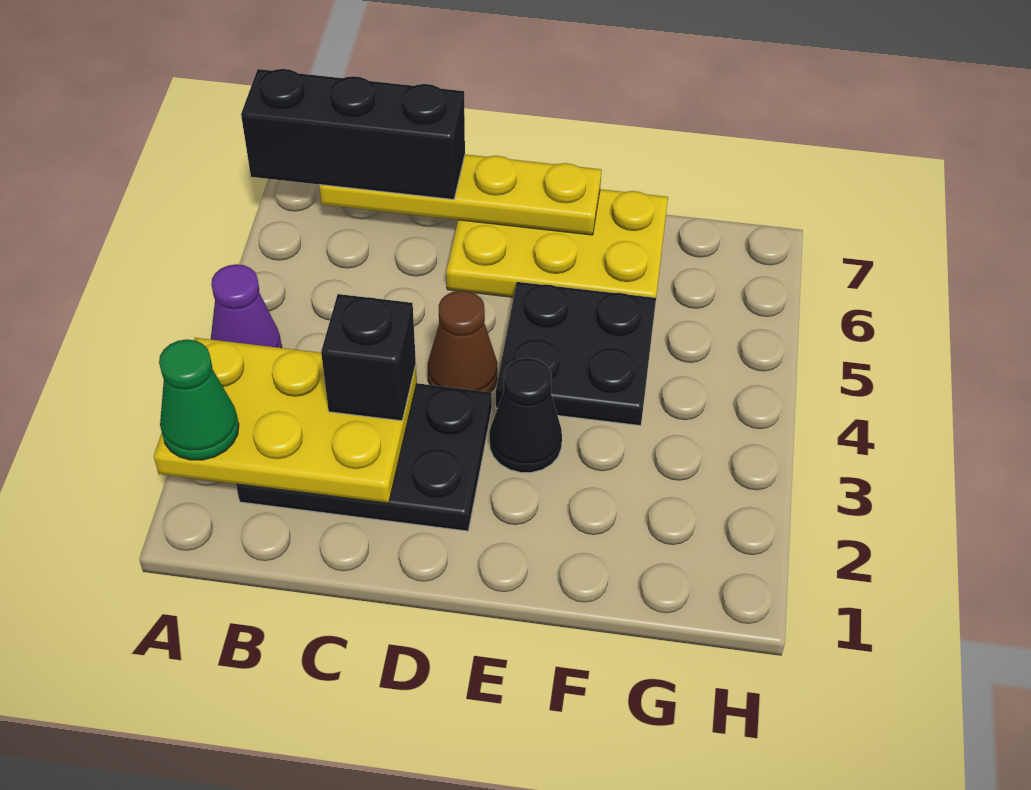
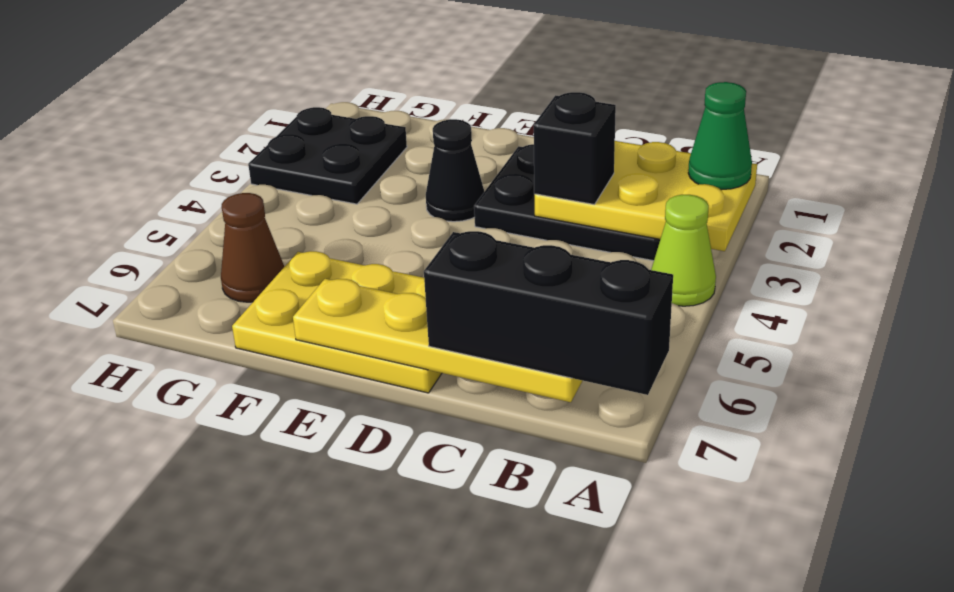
purple cone A4 level 1 -> lime cone A4 level 1
brown cone D4 level 1 -> brown cone G6 level 1
black plate E4:F5 level 1 -> black plate G2:H3 level 1

